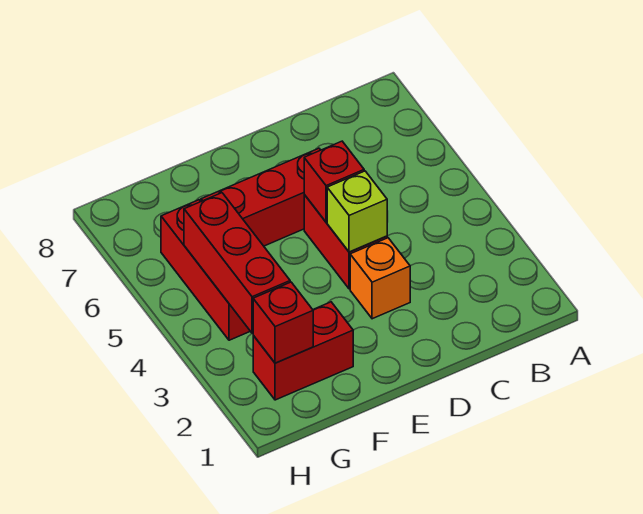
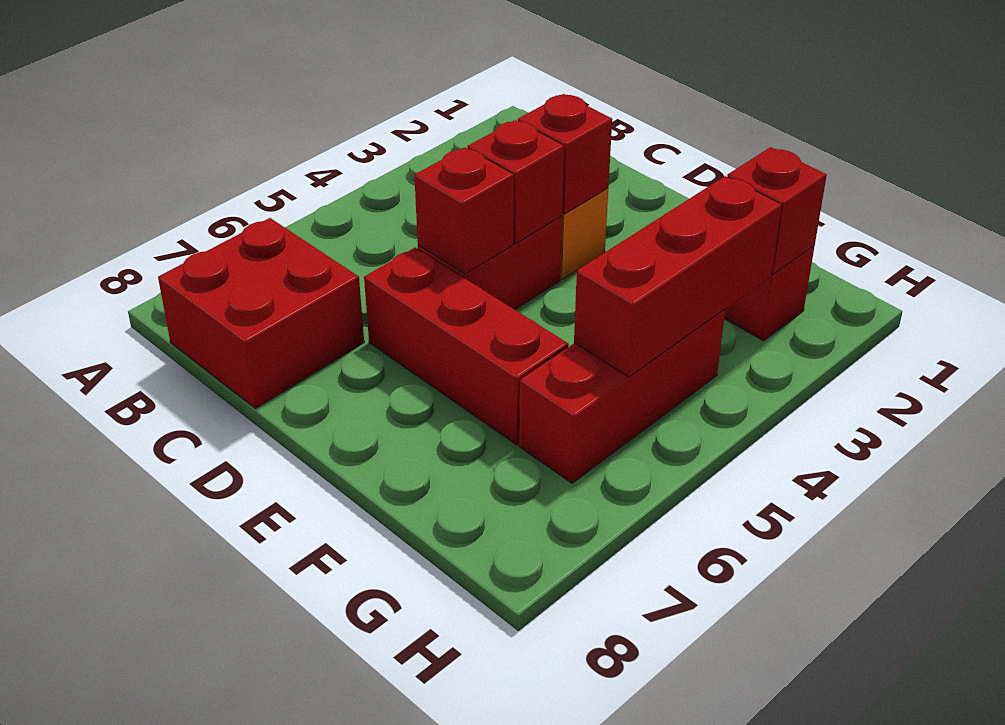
none -> red brick B7:C8 level 1
none -> red brick D3 level 2
lime brick D4 level 2 -> red brick D4 level 2

